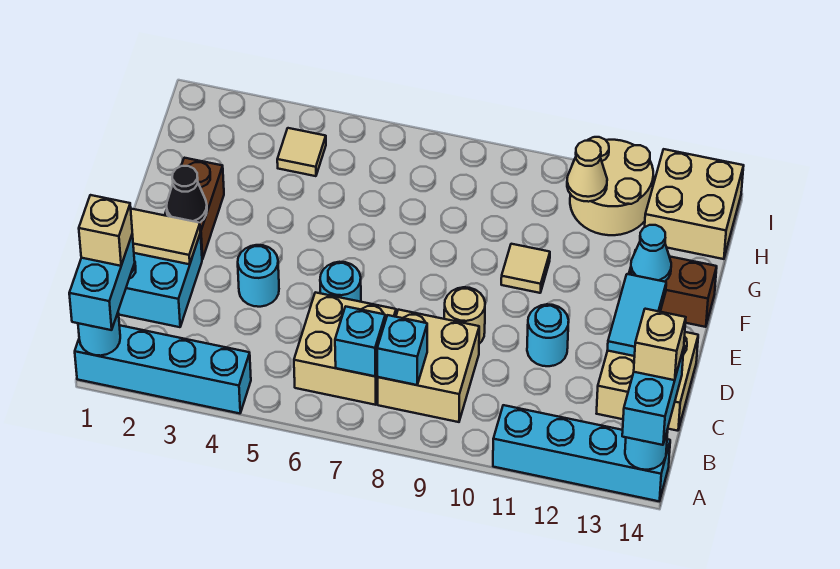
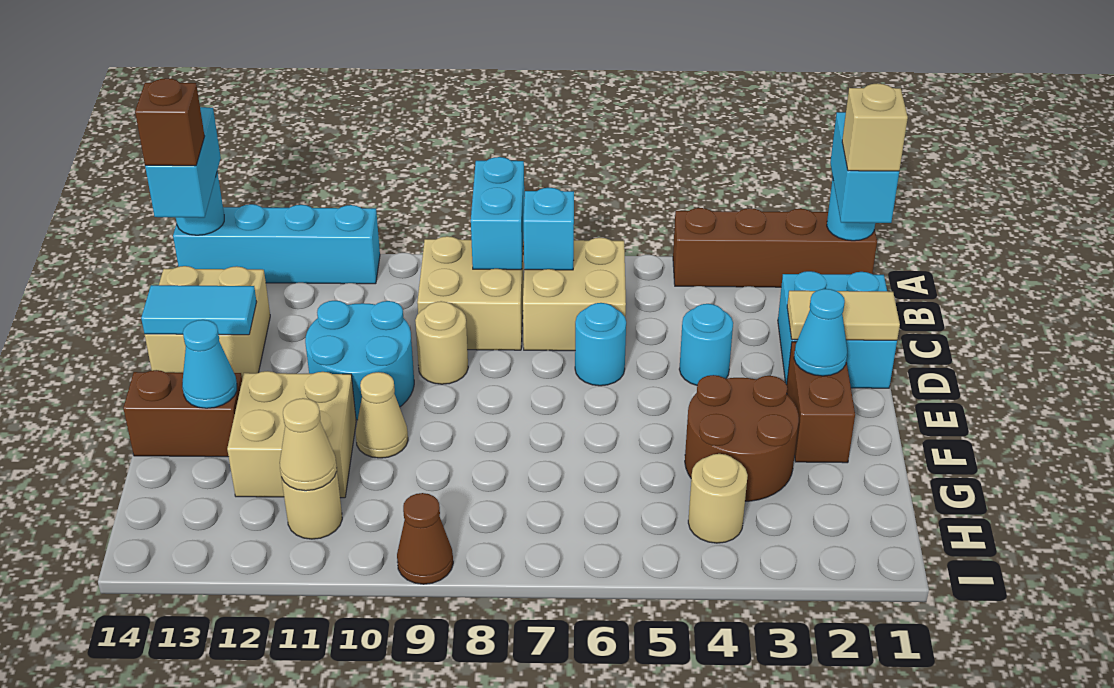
cyan brick A1:A4 level 1 -> brown brick A1:A4 level 1
cyan brick B8 level 2 -> cyan brick A8:B8 level 2
tan brick B14 level 4 -> brown brick B14 level 4
cyan round brick D11 level 1 -> cyan round brick D10:E11 level 1
cyan tile D13:E13 level 2 -> cyan tile D13:D14 level 2
black cone E2 level 2 -> cyan cone E2 level 2
none -> brown round brick F3:G4 level 1
tan tile F10 level 1 -> tan cone F10 level 1
tan tile H4 level 1 -> tan round brick H4 level 1
tan round brick H11:I12 level 1 -> tan round brick H11 level 1
tan brick H13:I14 level 1 -> tan brick F11:G12 level 1
none -> brown cone I9 level 1

